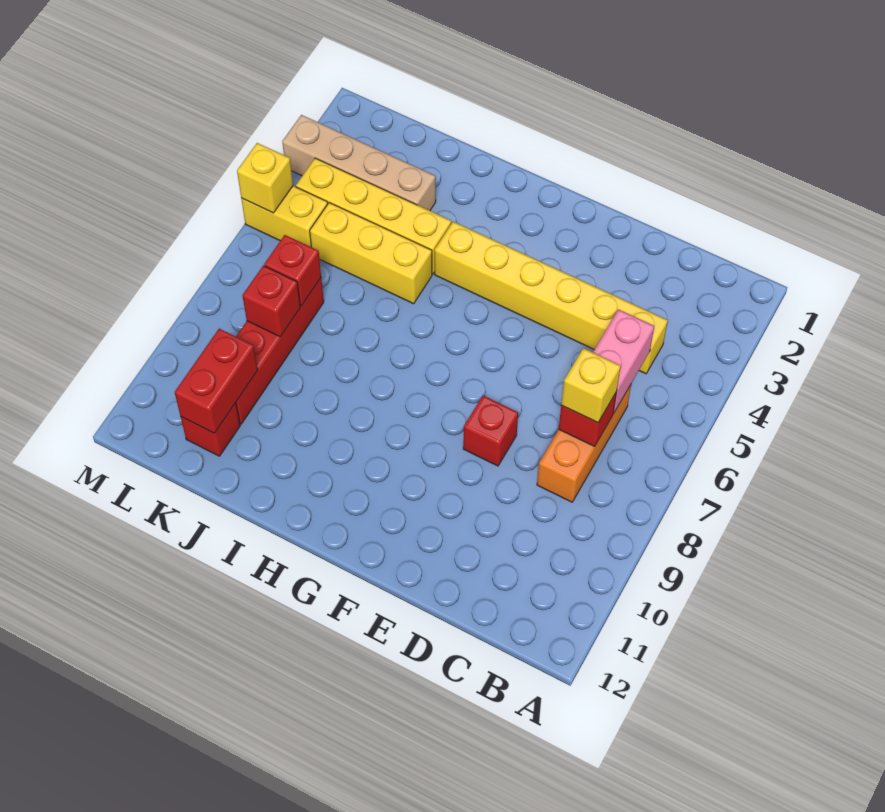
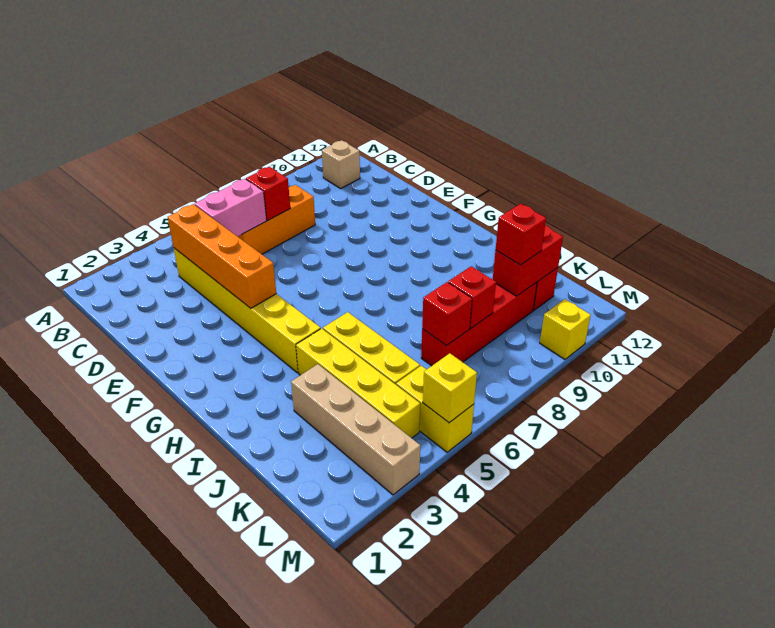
none -> tan brick B11 level 1
none -> orange brick C4:F4 level 2
yellow brick C7 level 3 -> yellow brick M10 level 1
red brick E8 level 1 -> red brick K10 level 3

